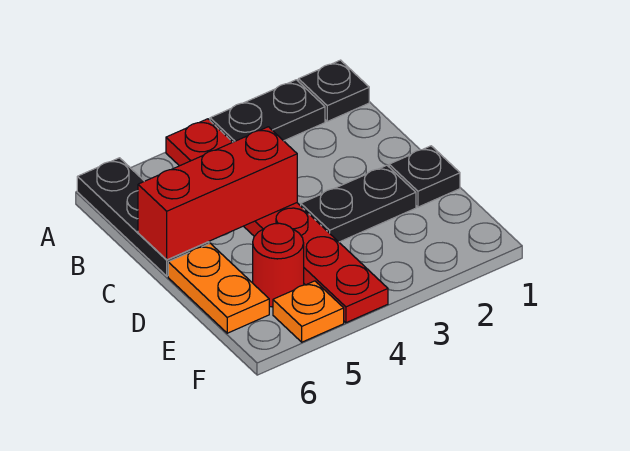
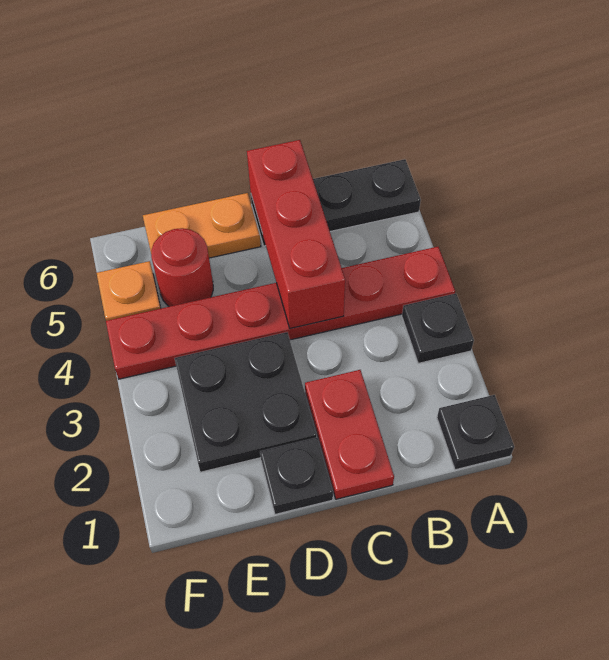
black plate A2:A3 level 1 -> black plate A3 level 1
none -> red plate C1:C2 level 1
black plate D2:D3 level 1 -> black plate D2:E3 level 1

